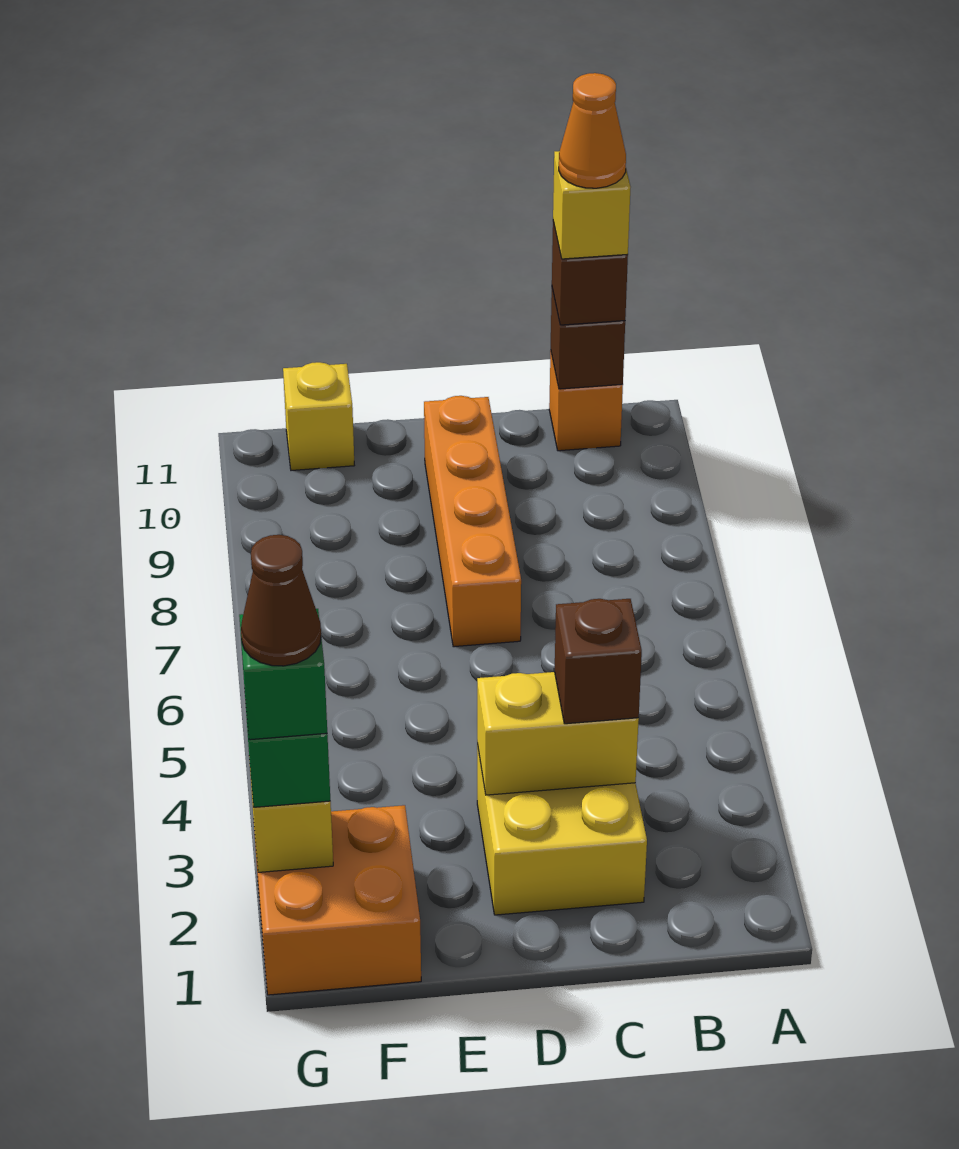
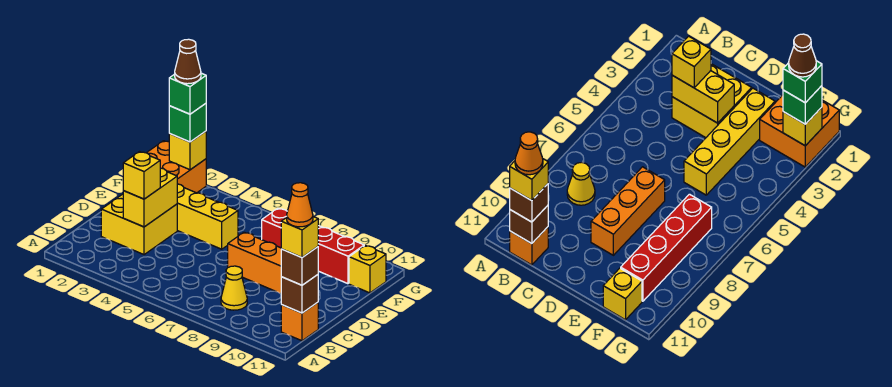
none -> yellow cone B8 level 1
brown brick C3 level 3 -> yellow brick C3 level 3
orange brick D7:D10 level 1 -> orange brick D7:D9 level 1
none -> yellow brick E2:E5 level 1
none -> red brick F7:F10 level 1

